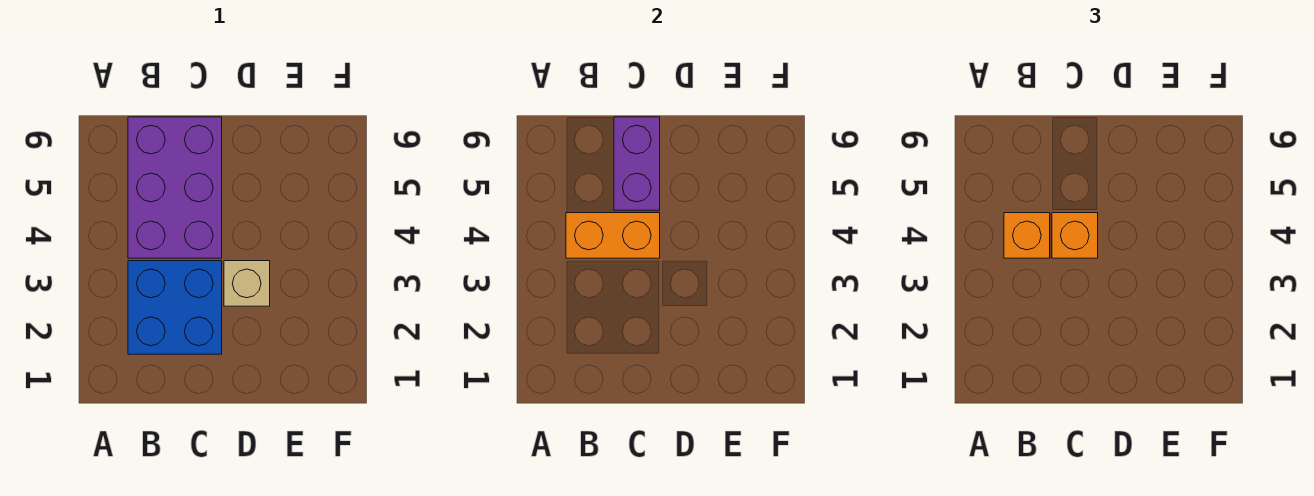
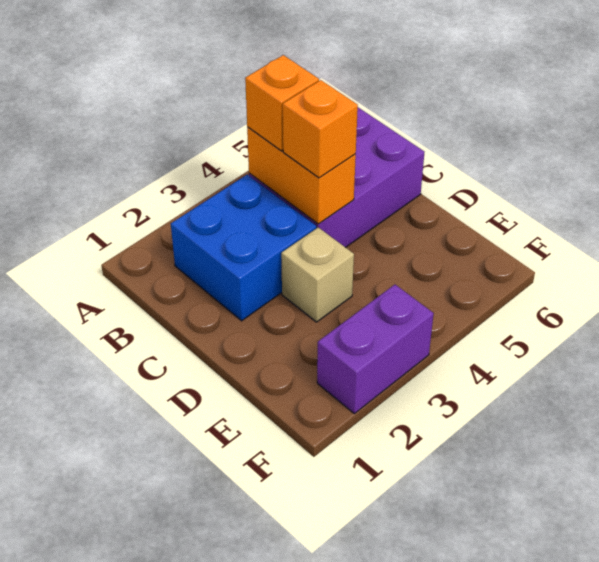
purple brick C5:C6 level 2 -> purple brick F2:F3 level 1

